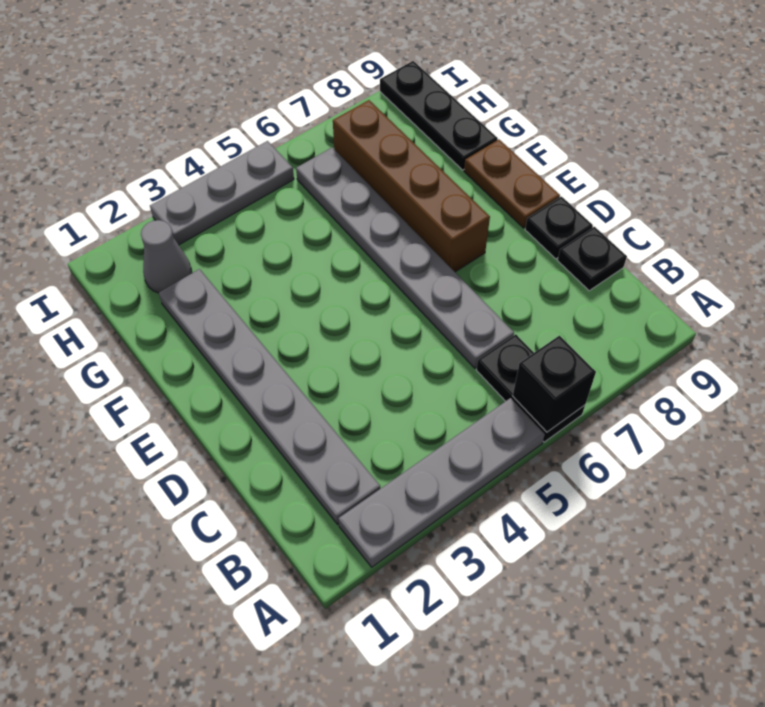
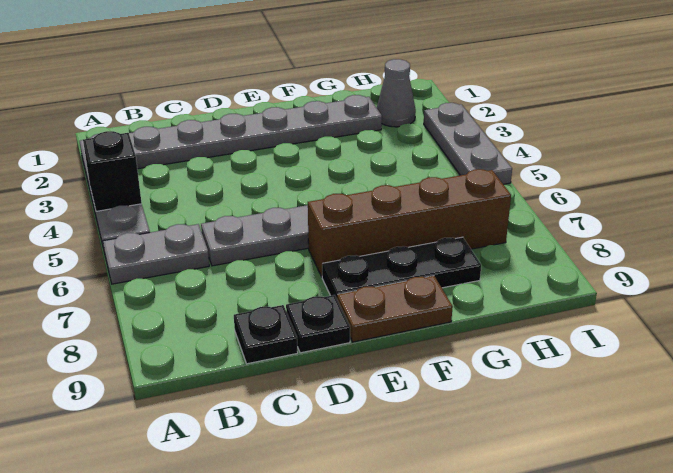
black plate A6:B6 level 1 -> grey plate A6:B6 level 1
black brick A6 level 2 -> black brick A4 level 2
black plate G9:I9 level 1 -> black plate E8:G8 level 1

